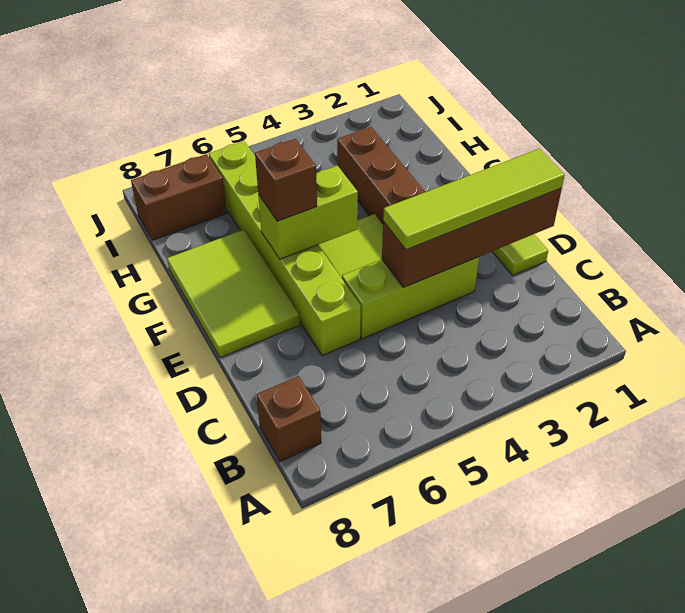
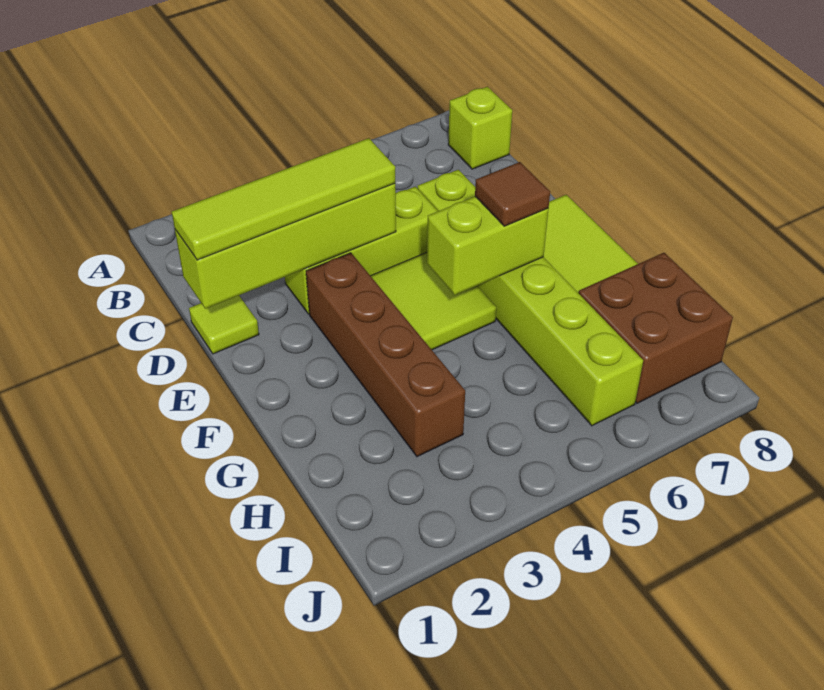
brown brick B8 level 1 -> lime brick B8 level 1
brown brick D1:D4 level 2 -> lime brick D1:D4 level 2
brown brick F6 level 3 -> brown tile F6 level 3
brown brick I7:I8 level 1 -> brown brick H7:I8 level 1

